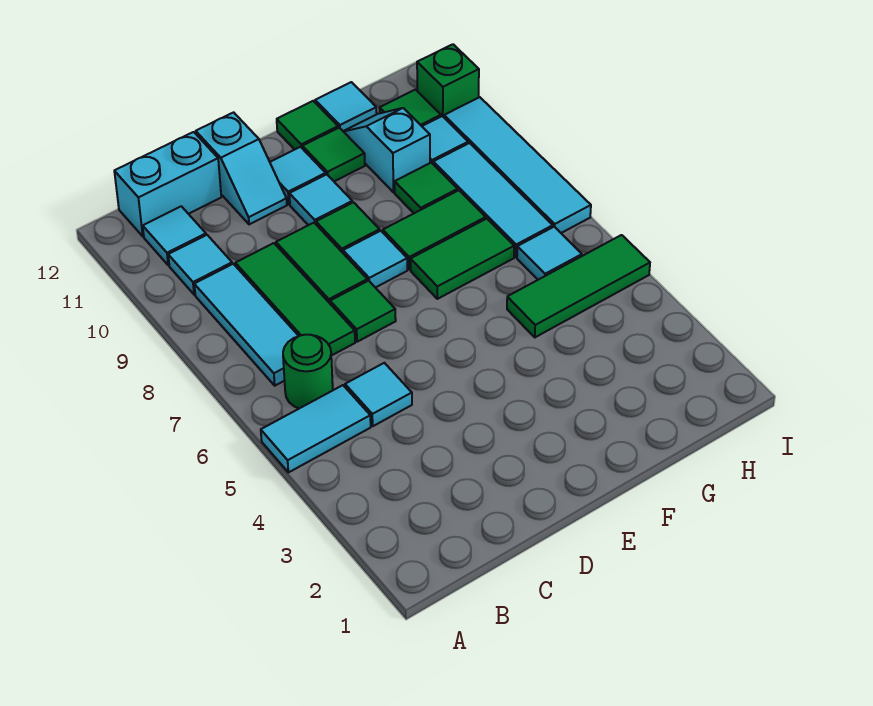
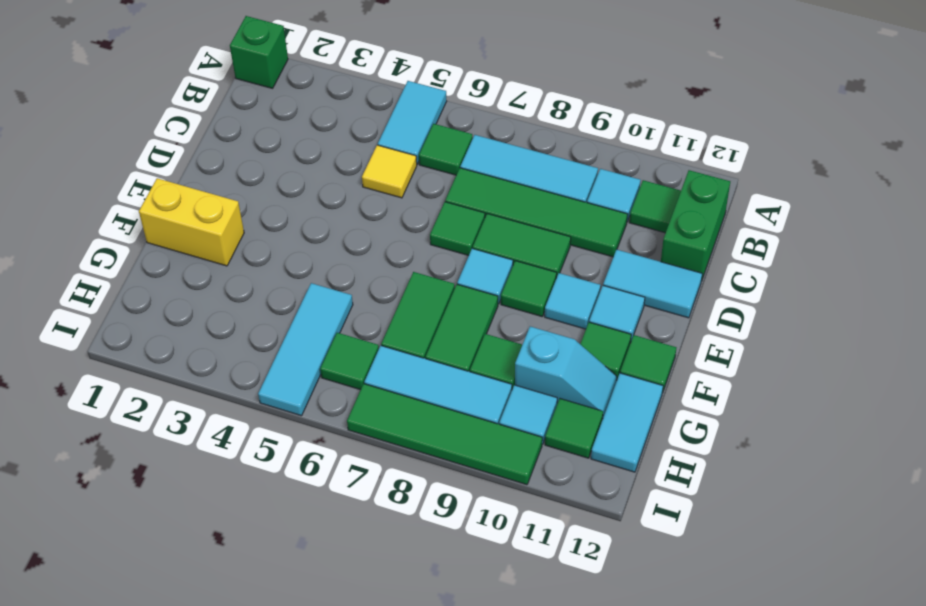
green round brick B6 level 1 -> green tile B6 level 1
cyan tile B11 level 1 -> green tile B11 level 1
cyan brick B12:C12 level 1 -> green brick B12:C12 level 1
cyan tile C5 level 1 -> yellow tile C5 level 1
green tile C7:C9 level 1 -> green tile C7:C10 level 1
cyan slope D11:D12 level 1 top 12 -> cyan tile D11:D12 level 1
none -> yellow brick F1:F2 level 1
green tile G5:I5 level 1 -> cyan tile G5:I5 level 1
cyan tile G12 level 1 -> cyan tile G12:H12 level 1
cyan tile H6 level 1 -> green tile H6 level 1
cyan tile I7:I10 level 1 -> green tile I7:I10 level 1
green brick I11 level 1 -> green brick A1 level 1

